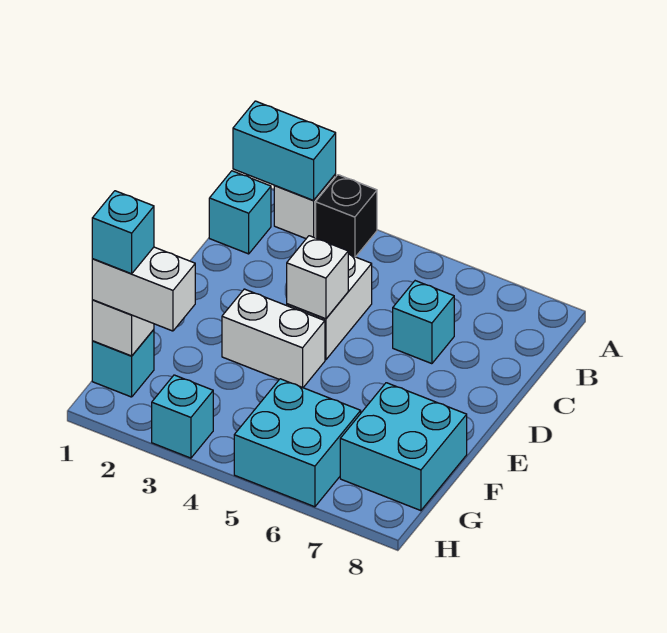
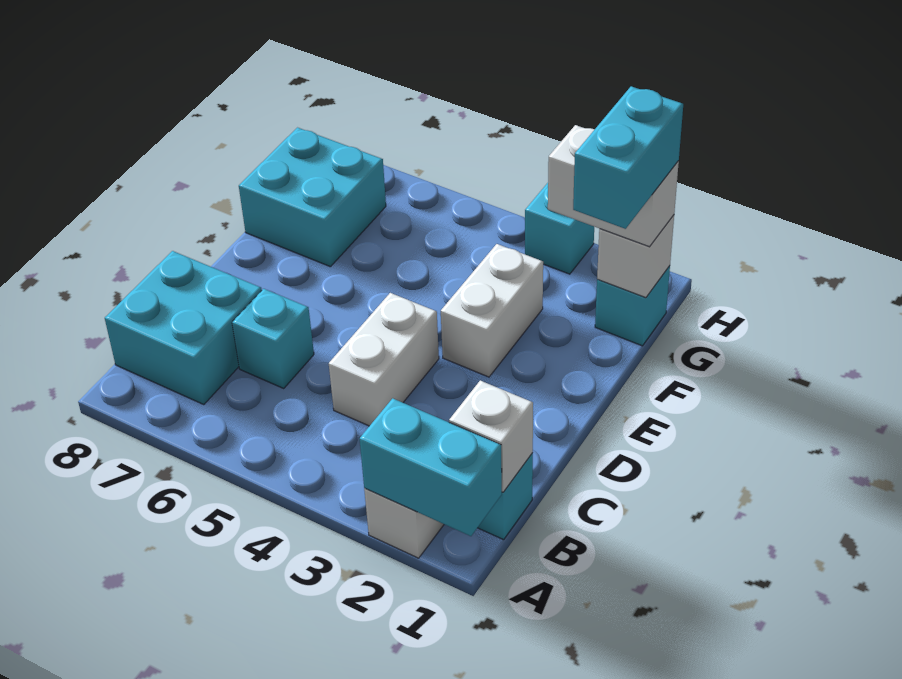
black brick A3 level 1 -> none
white brick D4 level 2 -> white brick B1 level 2
white brick E3:E4 level 1 -> white brick E3:F3 level 1
cyan brick G1 level 4 -> cyan brick F1:G1 level 4
cyan brick G5:H6 level 1 -> cyan brick B7:C8 level 1

